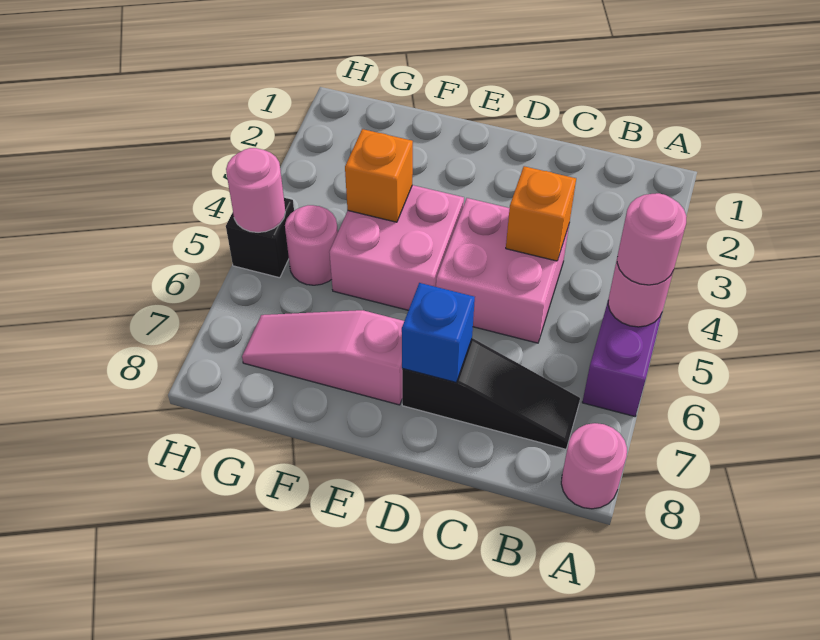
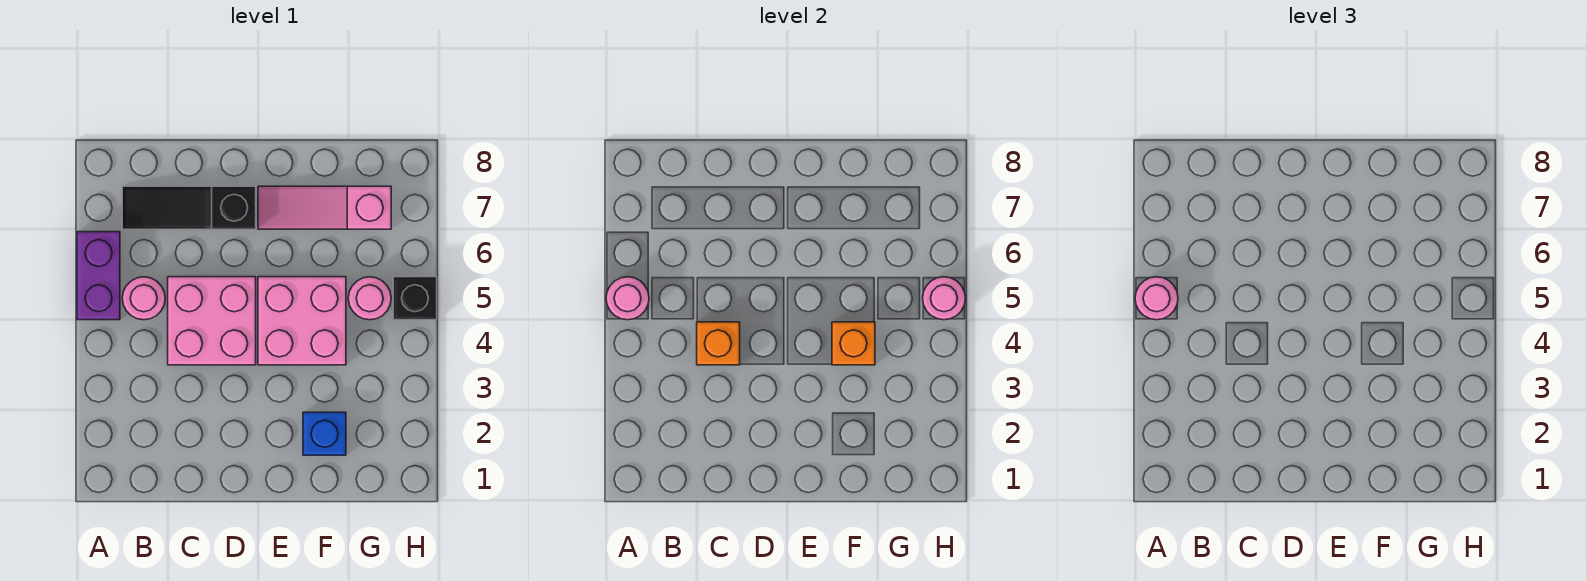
pink round brick A8 level 1 -> pink round brick B5 level 1
blue brick D7 level 2 -> blue brick F2 level 1
pink slope E7:G7 level 1 top E -> pink slope E7:G7 level 1 top G

